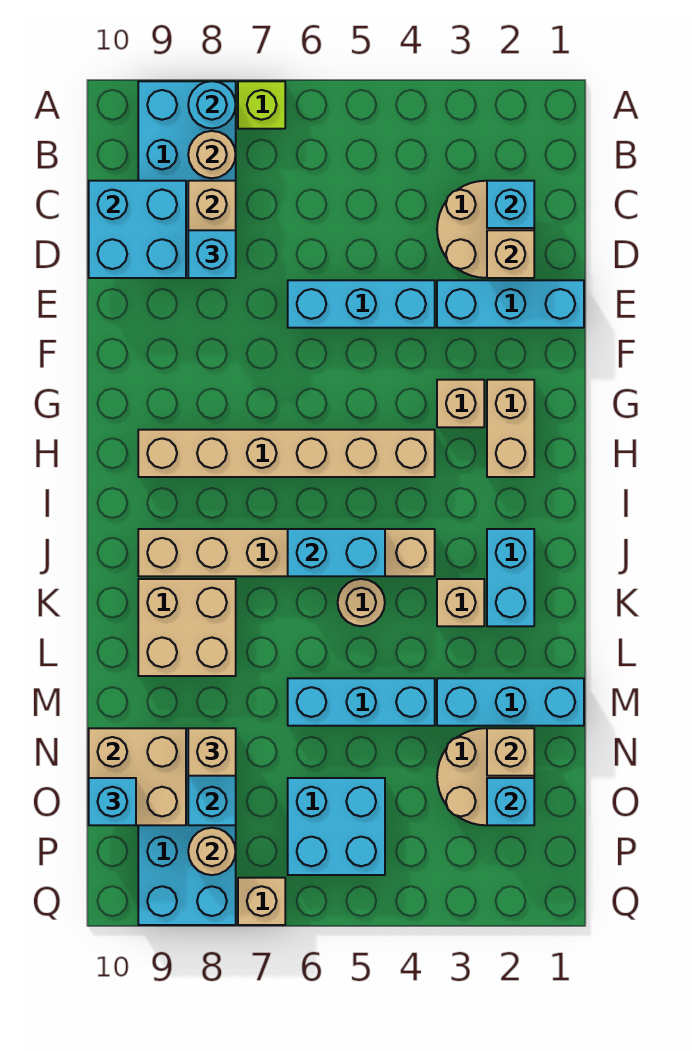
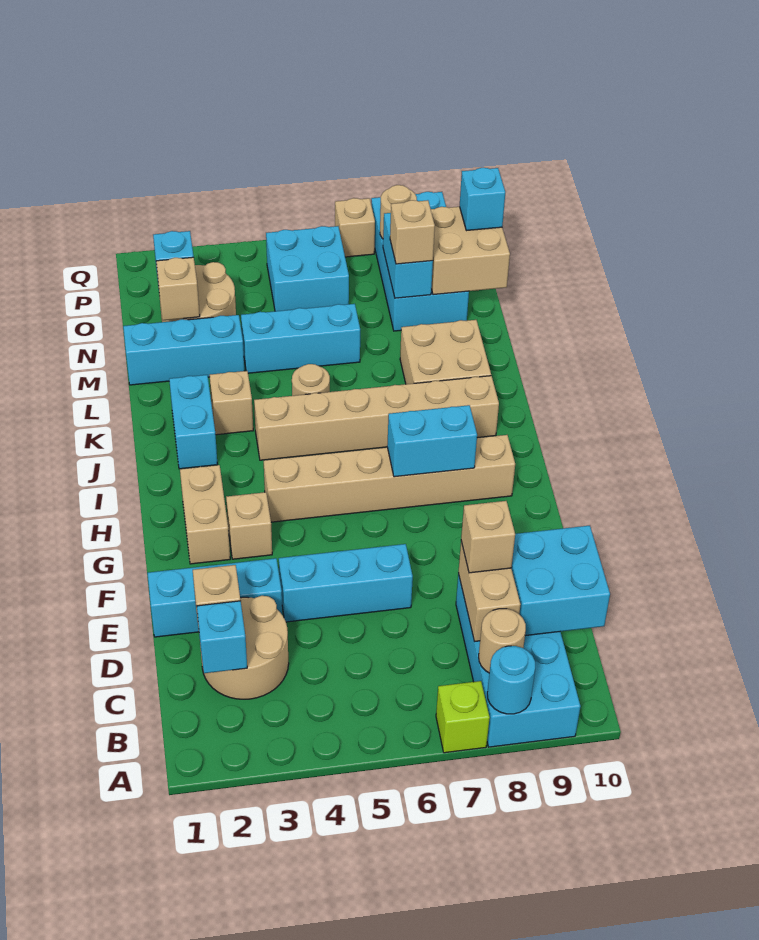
cyan brick D8 level 3 -> tan brick D8 level 3
cyan brick J5:J6 level 2 -> cyan brick H7:H8 level 2

